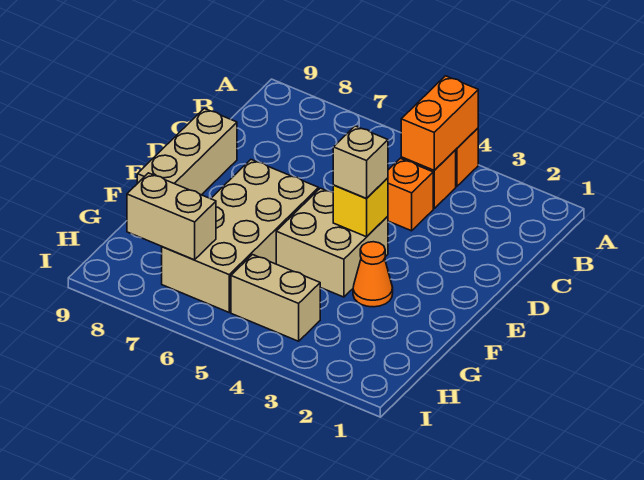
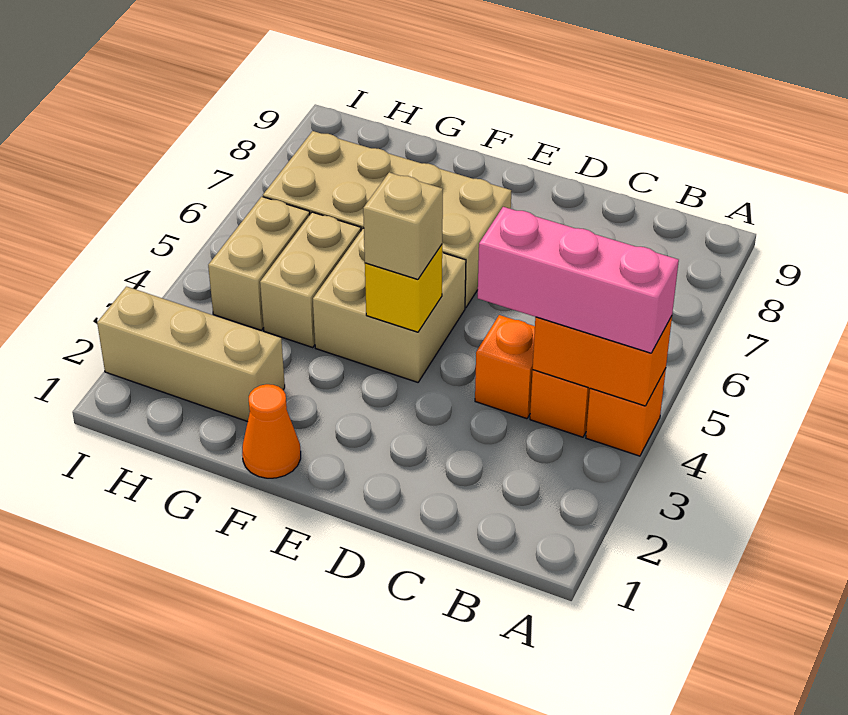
none -> pink brick A4:C4 level 3
tan brick D9:F9 level 1 -> tan brick G2:I2 level 1
orange cone F3 level 1 -> orange cone F1 level 1
tan brick H7:H8 level 2 -> tan brick G4:G5 level 1

